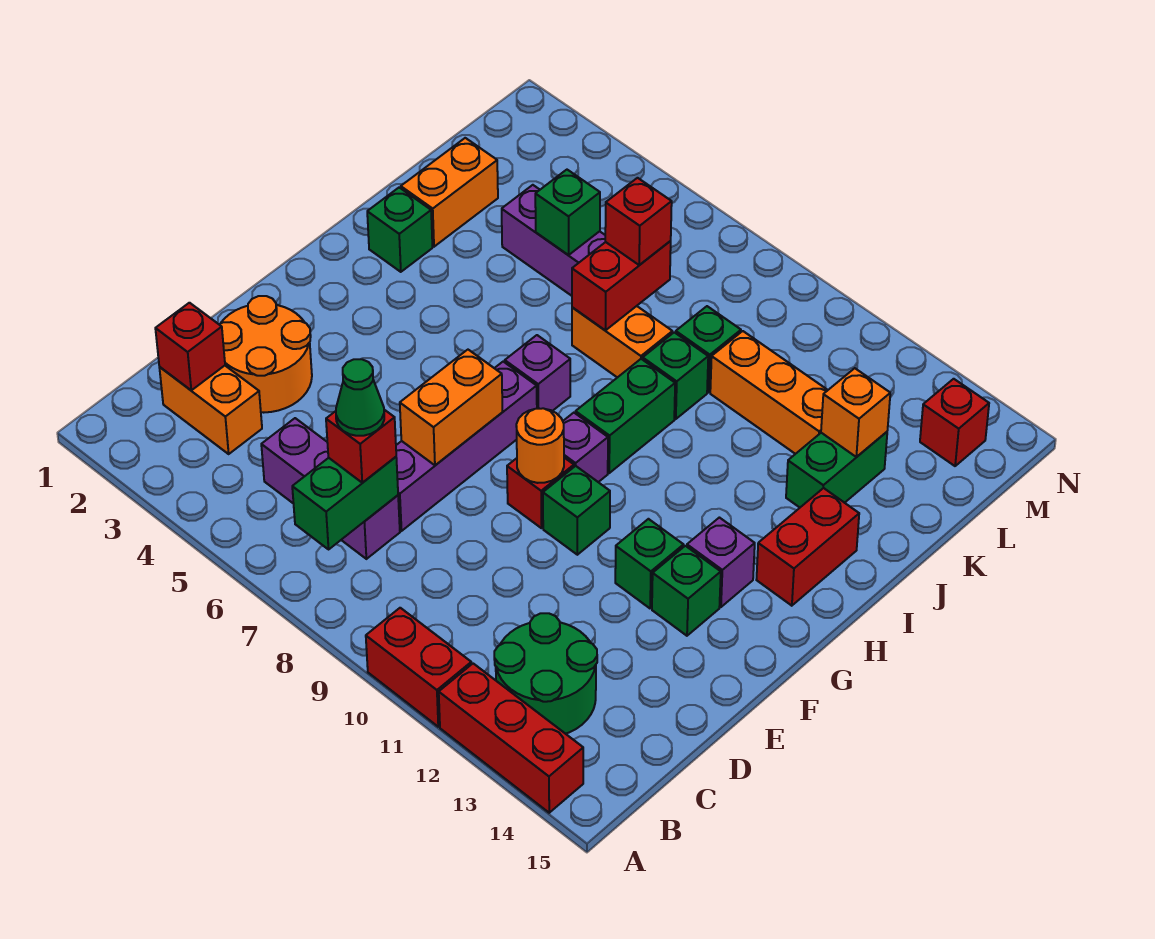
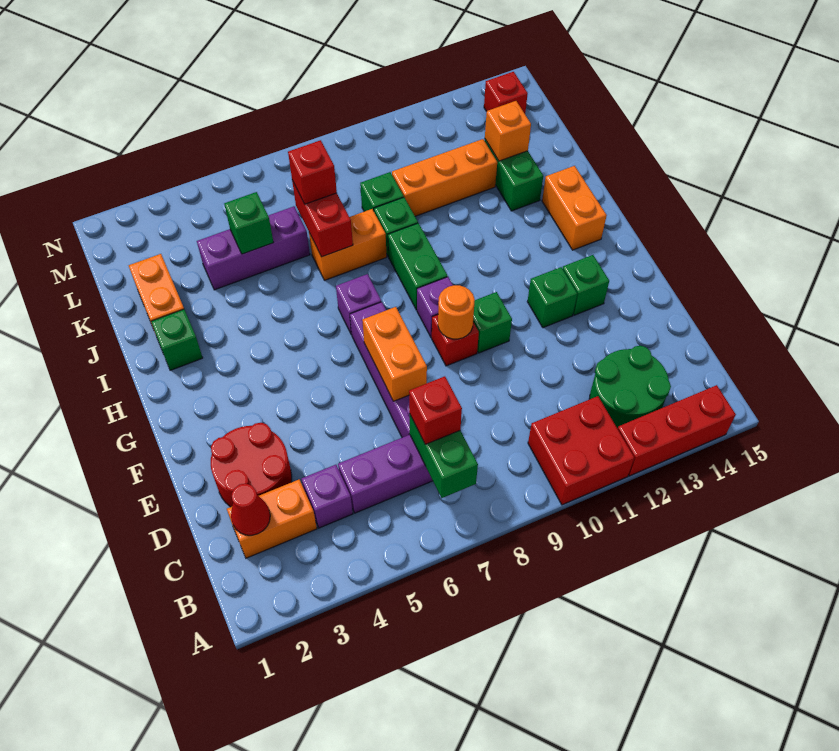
red brick A10:A11 level 1 -> red brick A10:B11 level 1
red brick C2 level 2 -> red cone C2 level 2
green cone C7 level 4 -> none
orange round brick D2:E3 level 1 -> red round brick D2:E3 level 1
purple brick G13 level 1 -> purple brick C4 level 1
red brick H14:I14 level 1 -> orange brick H14:I14 level 1

